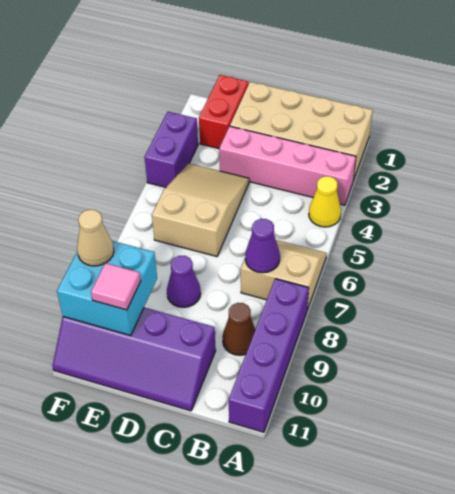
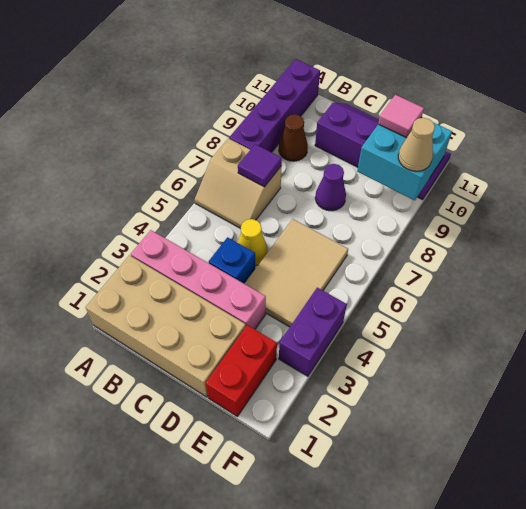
yellow cone A4 level 1 -> yellow cone C5 level 1
purple cone B7 level 2 -> purple tile B7 level 2
none -> blue brick C4 level 1
tan slope D4:E6 level 1 top 6 -> tan tile D4:E6 level 1

